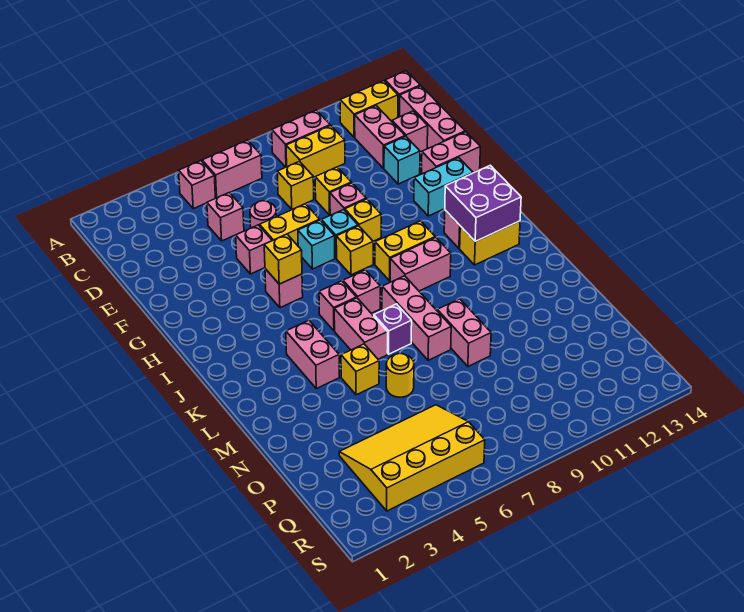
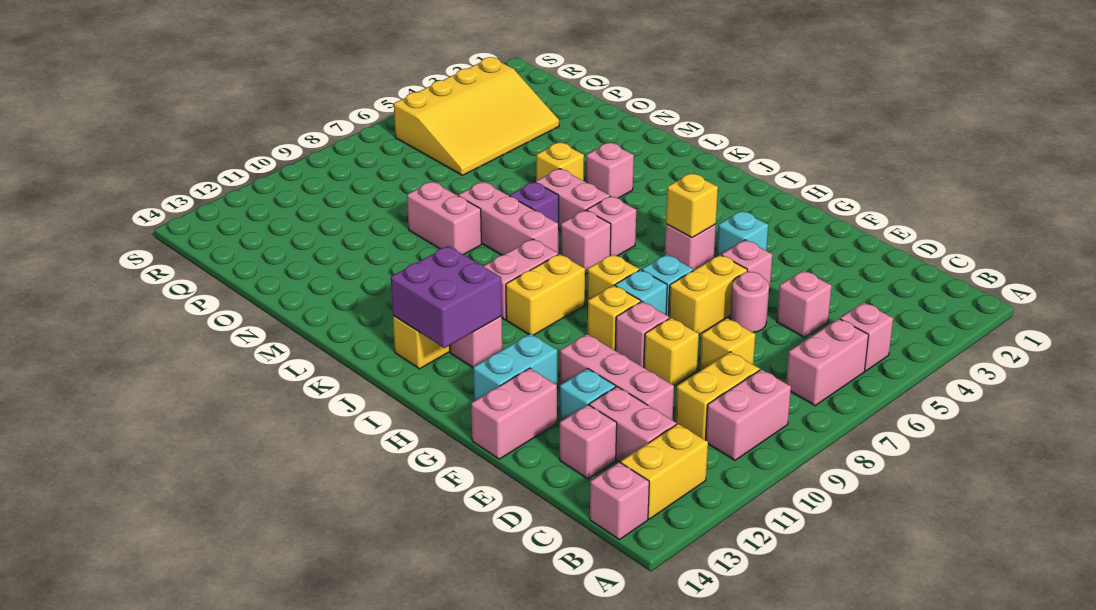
pink brick C14:E14 level 1 -> pink brick D11:F11 level 1
none -> cyan brick G4 level 1
pink brick K4:L4 level 1 -> pink brick L4 level 1
yellow round brick N6 level 1 -> none

